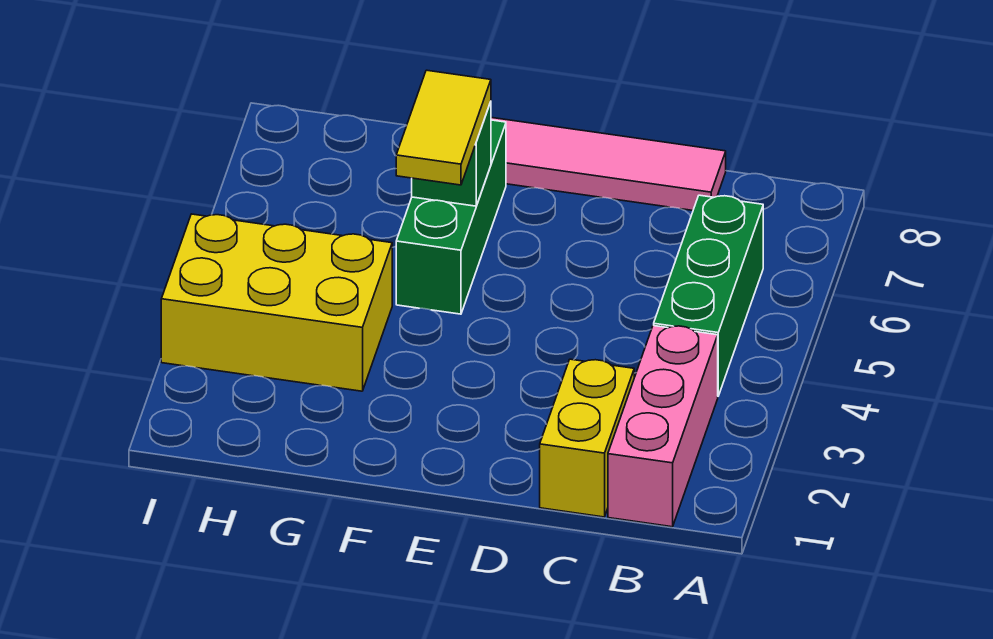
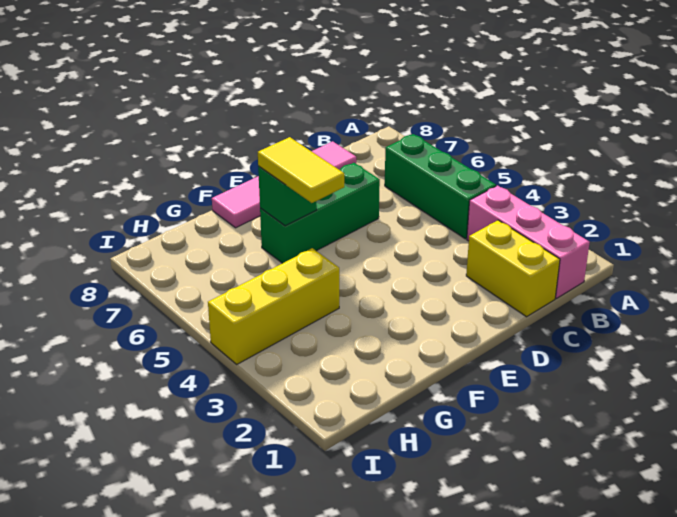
green brick F5:F7 level 1 -> green brick D6:F6 level 1
yellow brick G3:I4 level 1 -> yellow brick G4:I4 level 1

